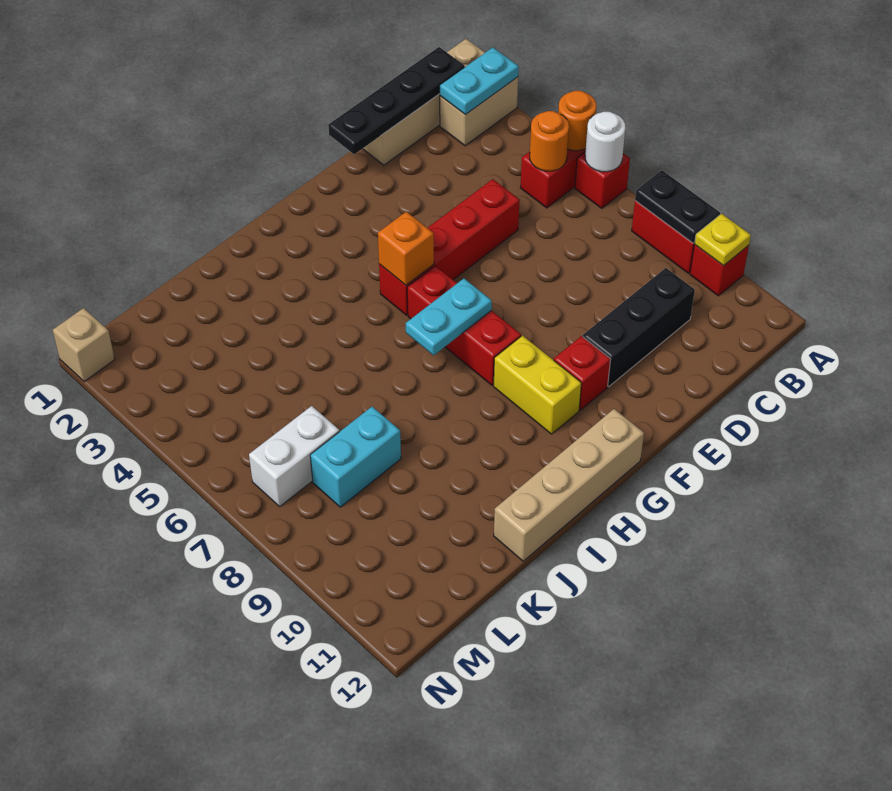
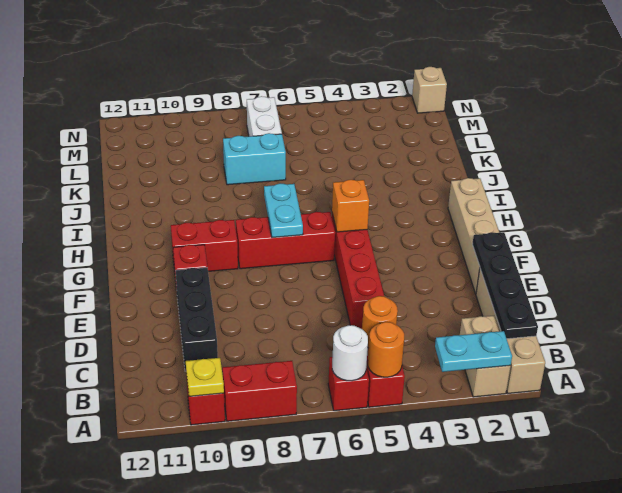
cyan plate A2:B2 level 2 -> cyan plate A2:A3 level 2
black plate A8:A9 level 2 -> none
yellow brick G9:G10 level 1 -> red brick G9:G10 level 1
tan brick G12:J12 level 1 -> tan brick E1:H1 level 1
cyan brick K8:L8 level 1 -> cyan brick K7:K8 level 1

